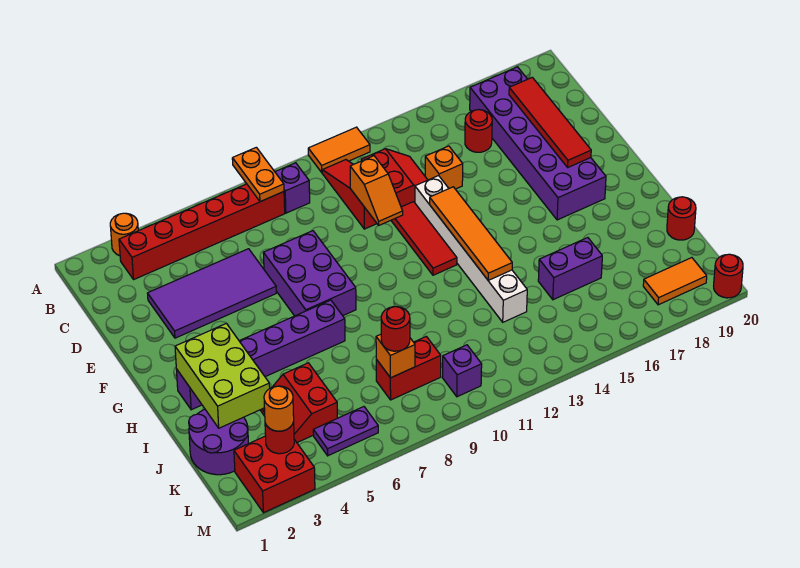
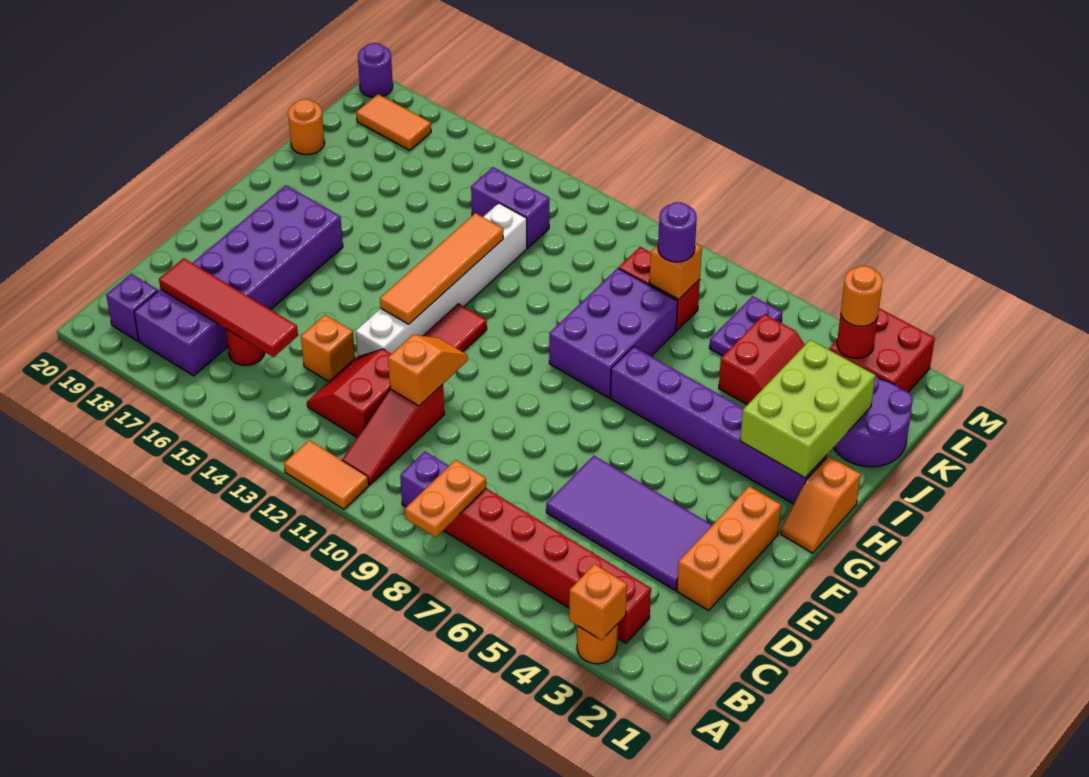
none -> orange brick A3 level 2
red tile C18:F18 level 2 -> red tile C15:C18 level 2
none -> orange brick D2:F2 level 1
purple brick E7:G8 level 1 -> purple brick H8:J9 level 1
none -> orange slope G1:H1 level 1 top H
purple brick J15:J16 level 1 -> purple brick K13:K14 level 1
red round brick J20 level 1 -> orange round brick J20 level 1
red round brick K8 level 3 -> purple round brick K8 level 3
purple plate L5:L6 level 1 -> purple plate K6:L6 level 1
purple brick L10 level 1 -> purple brick B19 level 1
red round brick M20 level 1 -> purple round brick M20 level 1

